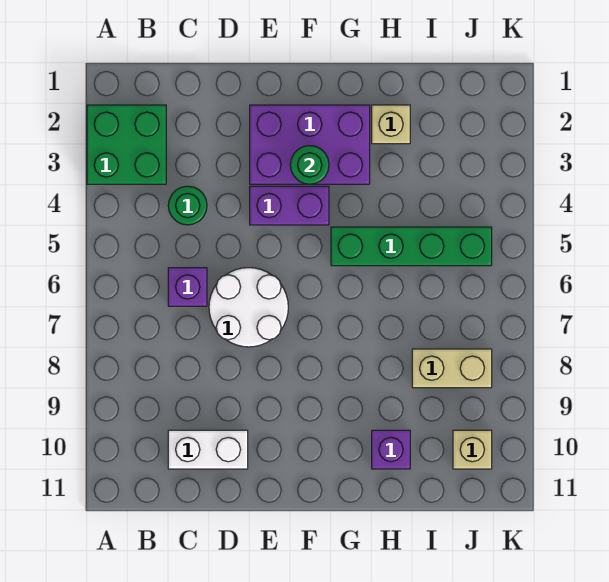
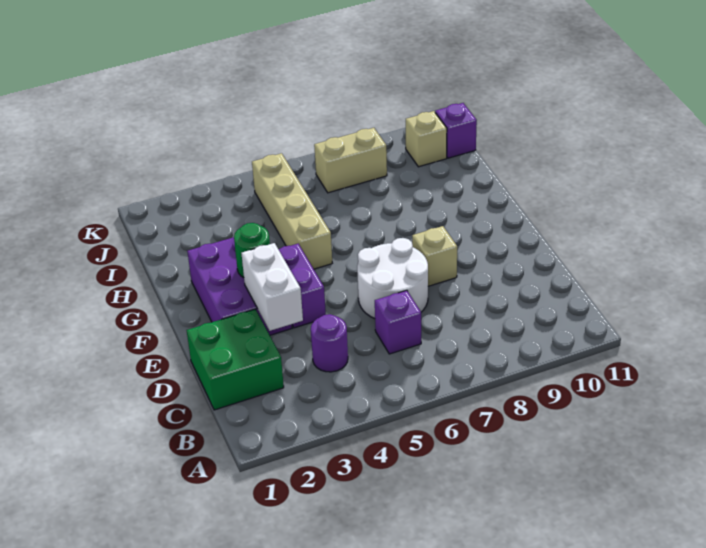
green brick A2:B3 level 1 -> green brick C1:D2 level 1
green round brick C4 level 1 -> purple round brick C4 level 1
white brick C10:D10 level 1 -> white brick D3:E3 level 2
green brick G5:J5 level 1 -> tan brick G5:J5 level 1
tan brick H2 level 1 -> tan brick E8 level 1
purple brick H10 level 1 -> purple brick J11 level 1
tan brick I8:J8 level 1 -> tan brick J7:J8 level 1

